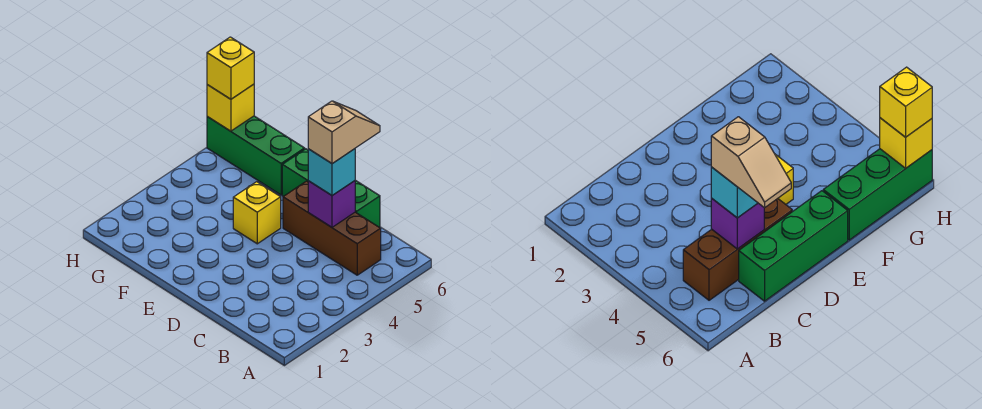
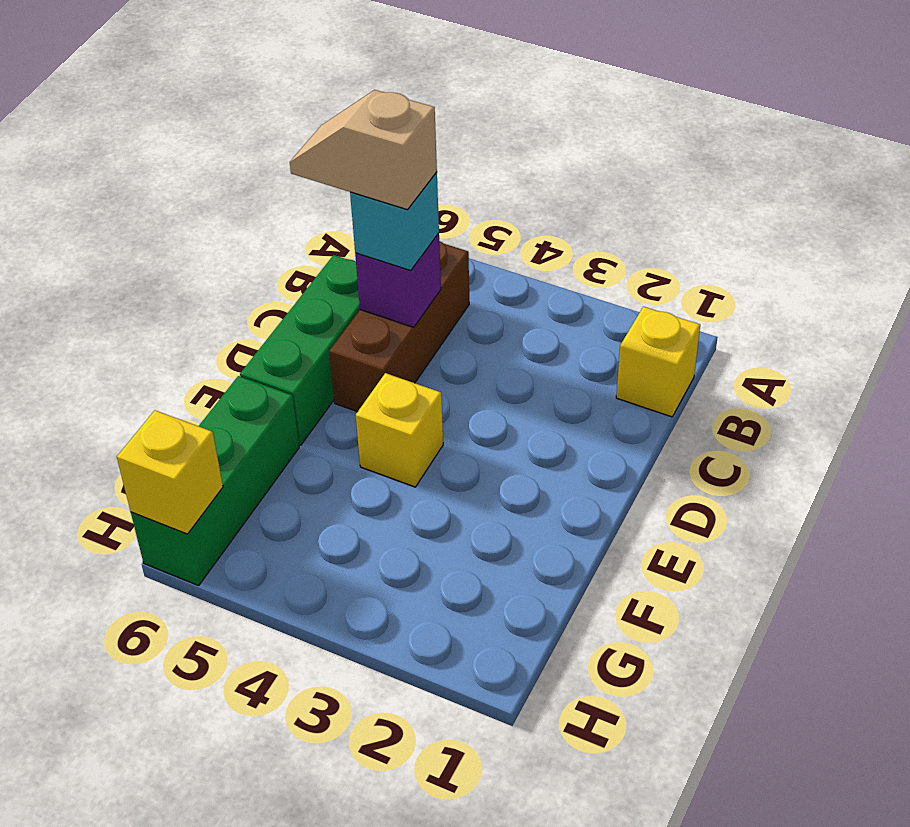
yellow brick H6 level 3 -> yellow brick B1 level 1

